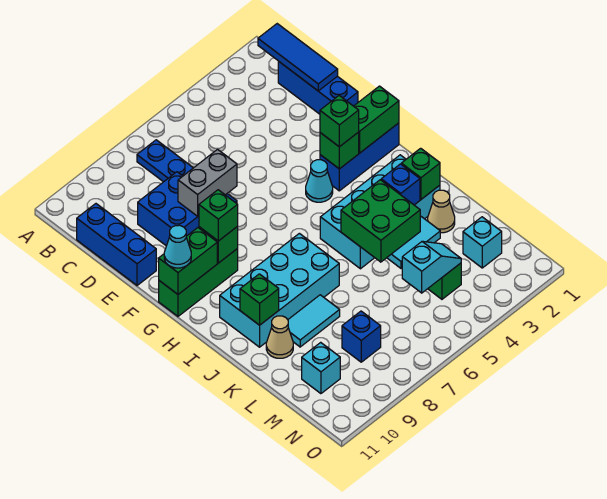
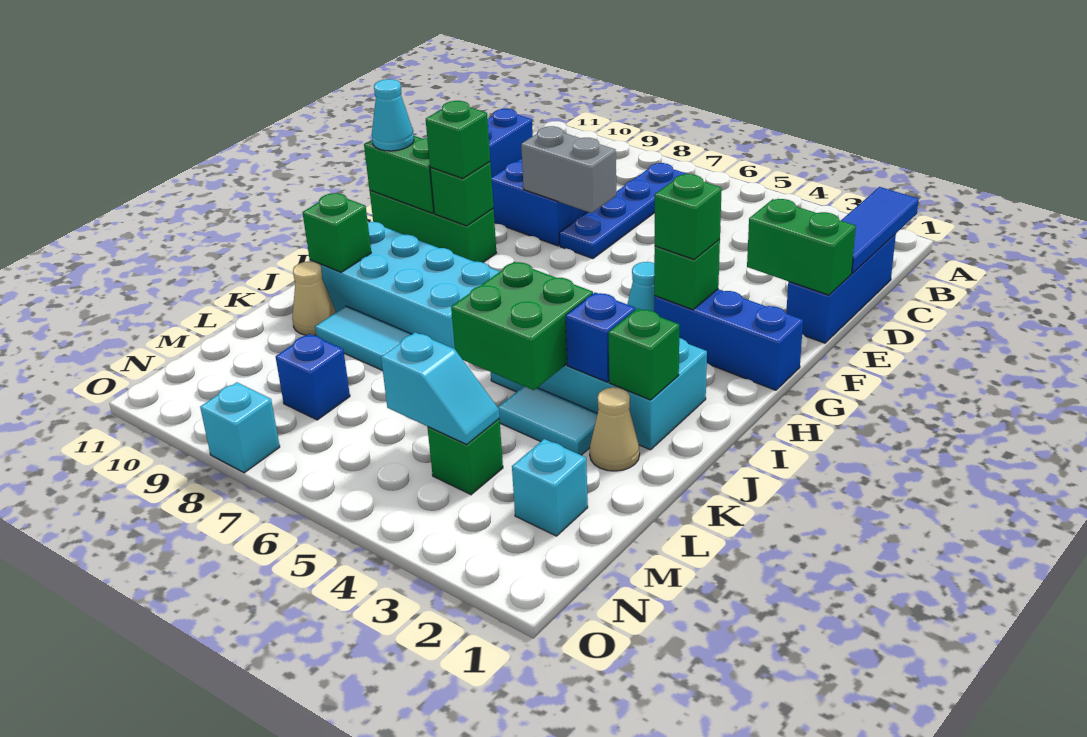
green brick G1:G2 level 2 -> green brick E1:E2 level 2
cyan brick M10 level 1 -> cyan brick O8 level 1

